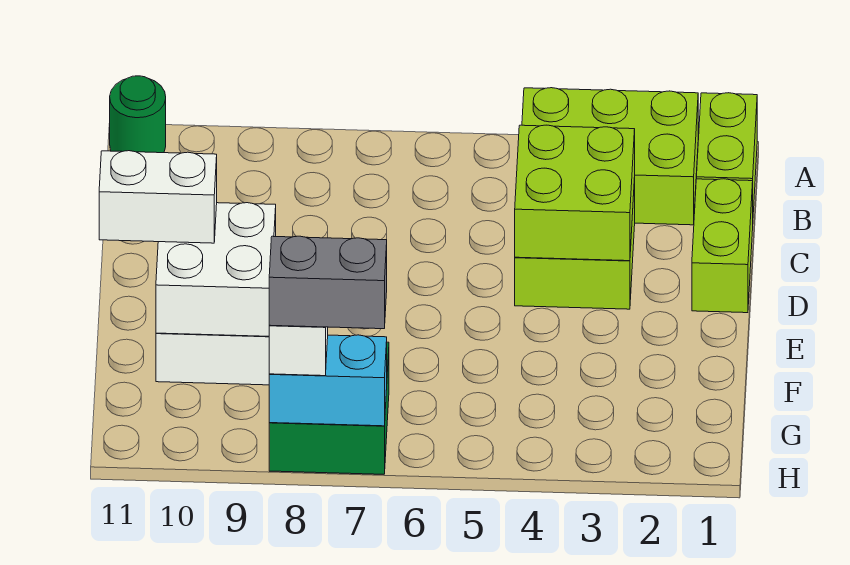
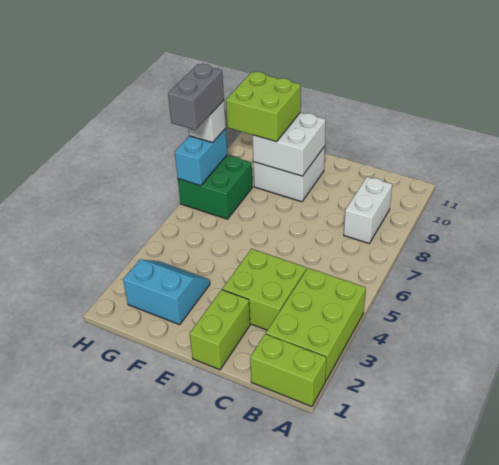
green round brick A11 level 1 -> none
lime brick C1:D1 level 1 -> lime brick D1:D2 level 1
lime brick C3:D4 level 2 -> lime brick F9:G10 level 3
white brick E10:E11 level 3 -> white brick B8:B9 level 1
none -> cyan slope F2:G3 level 1 top 2

